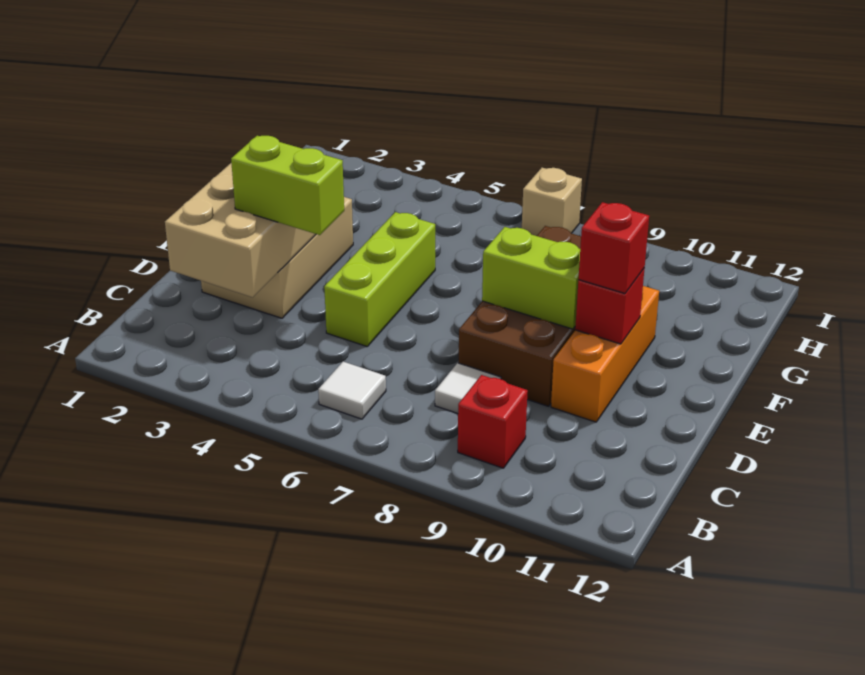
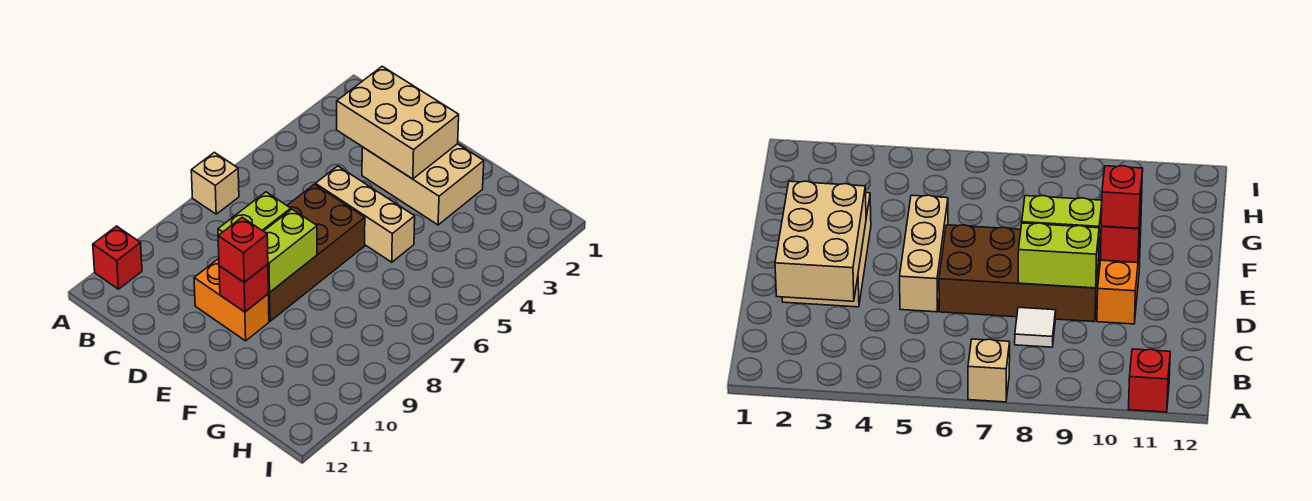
white tile B6 level 1 -> none
red brick B9 level 1 -> red brick A11 level 1
lime brick D3:D4 level 3 -> lime brick D8:D9 level 2
lime brick D5:F5 level 1 -> tan brick D5:F5 level 1
brown brick D8:G9 level 1 -> brown brick D6:E9 level 1
orange brick D10:F10 level 1 -> orange brick D10:E10 level 1
tan brick I7 level 1 -> tan brick A7 level 1

